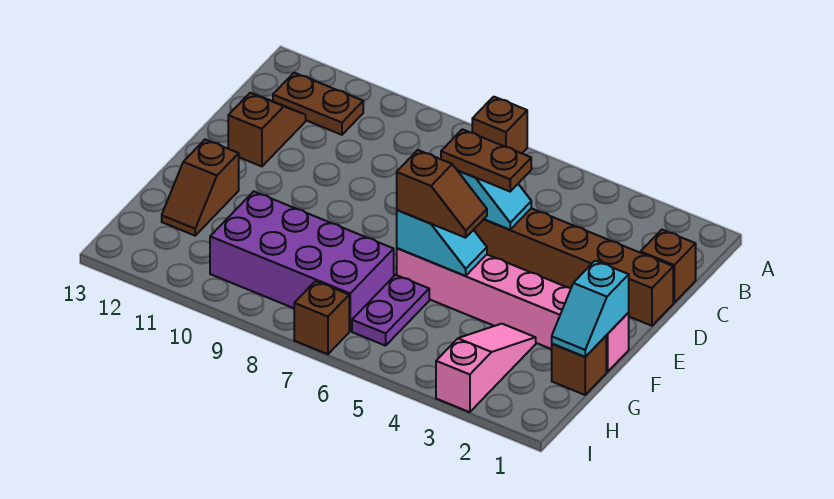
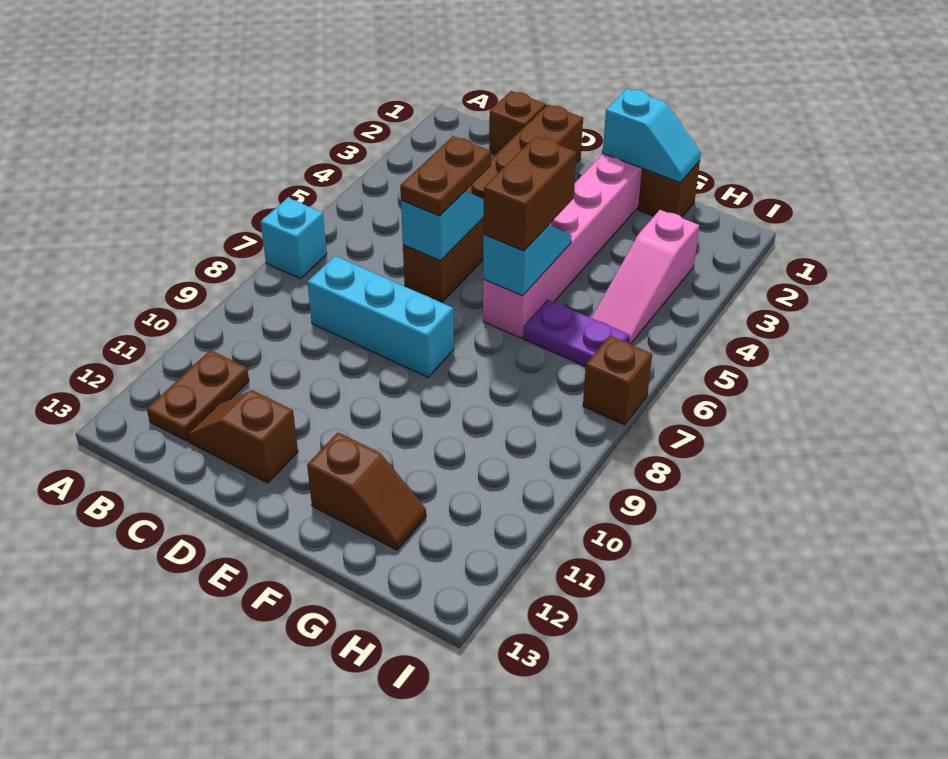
brown brick A7 level 1 -> cyan brick A7 level 1
none -> cyan brick C8:E8 level 1
brown slope F5:F6 level 3 top 6 -> brown brick F5:F6 level 3
pink slope G3:I3 level 1 top I -> pink slope H3:H5 level 1 top 3
purple brick G7:H10 level 1 -> none

